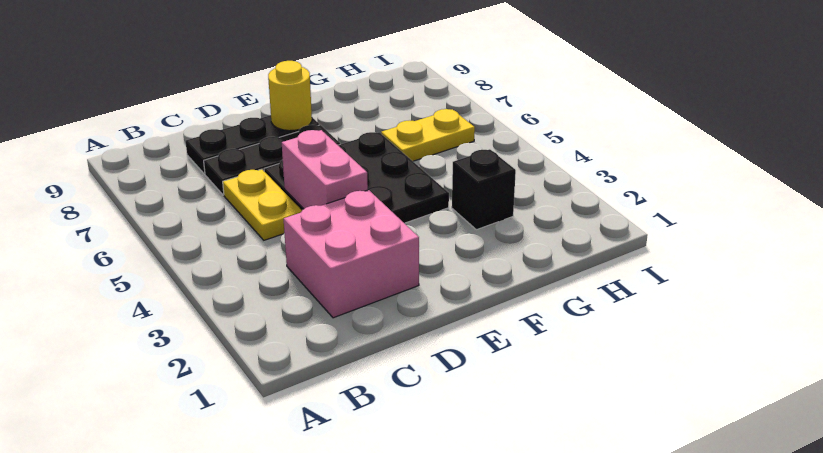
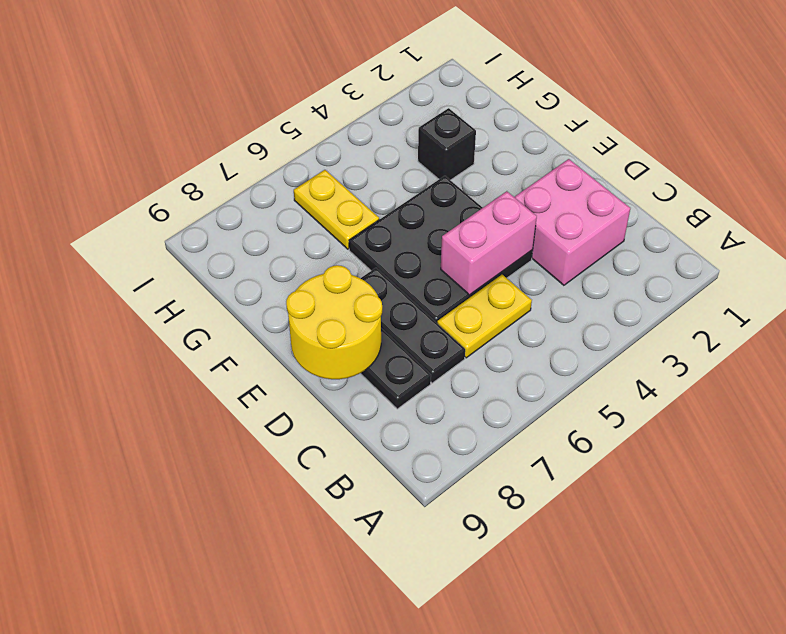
yellow round brick E8 level 2 -> yellow round brick D8:E9 level 2

